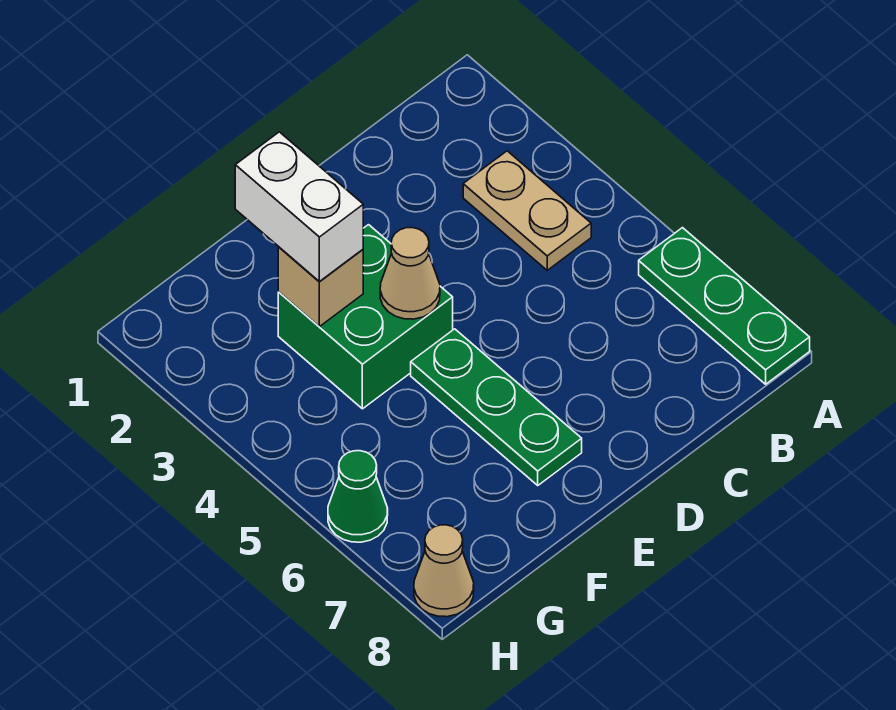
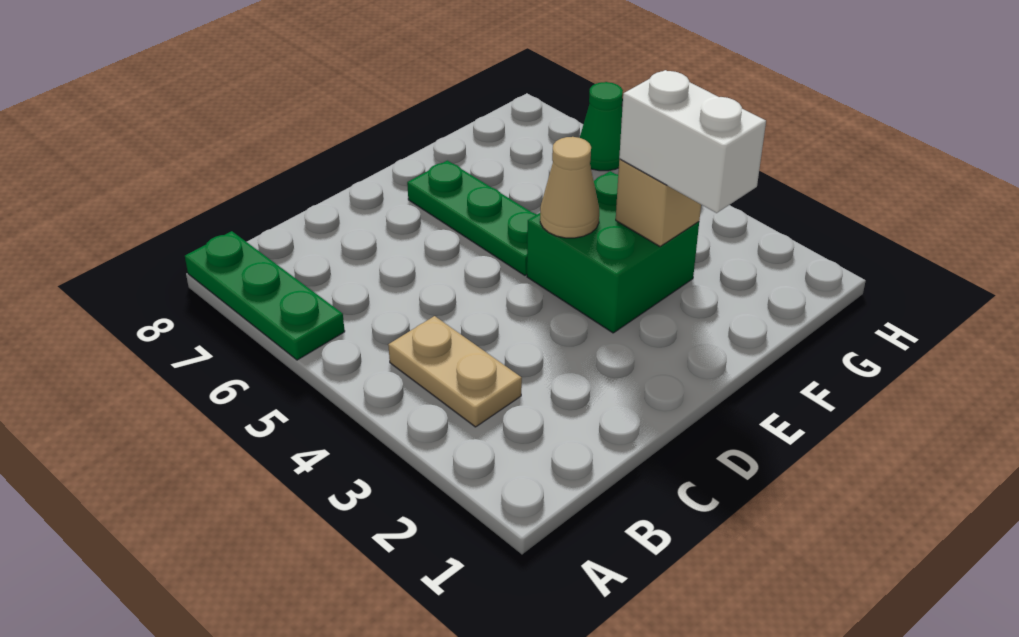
tan cone H8 level 1 -> none

